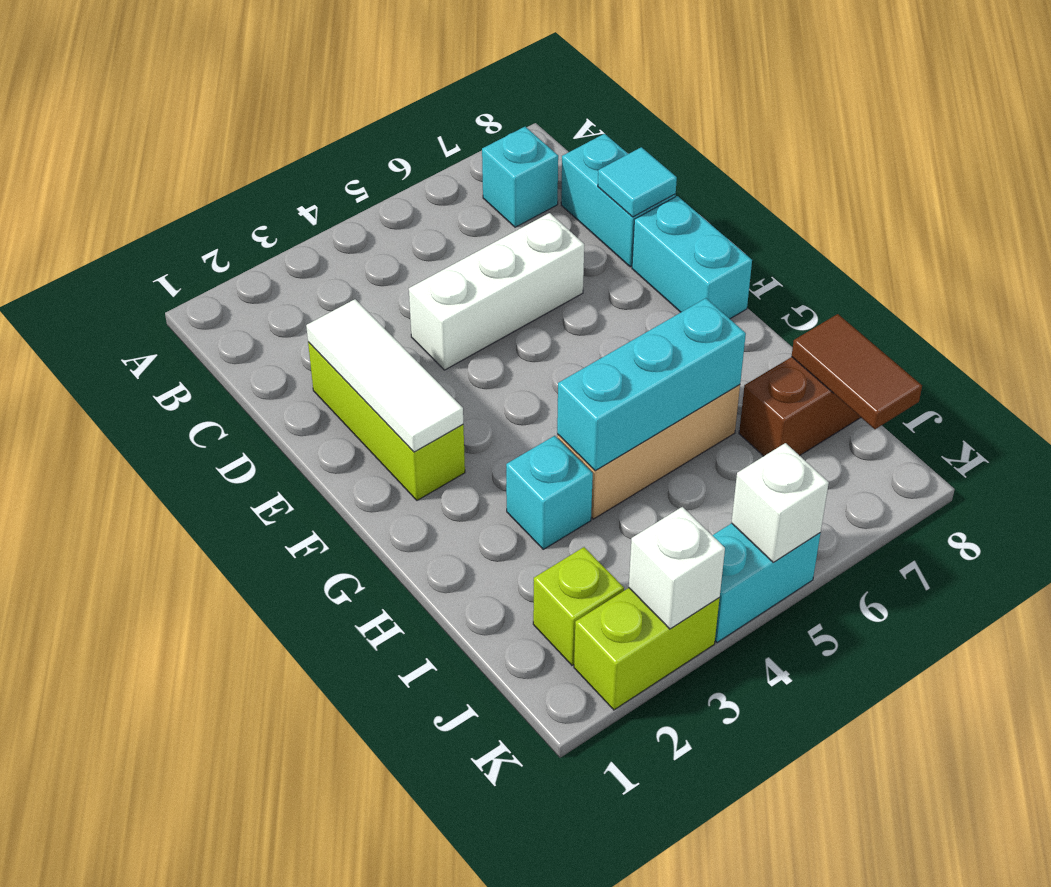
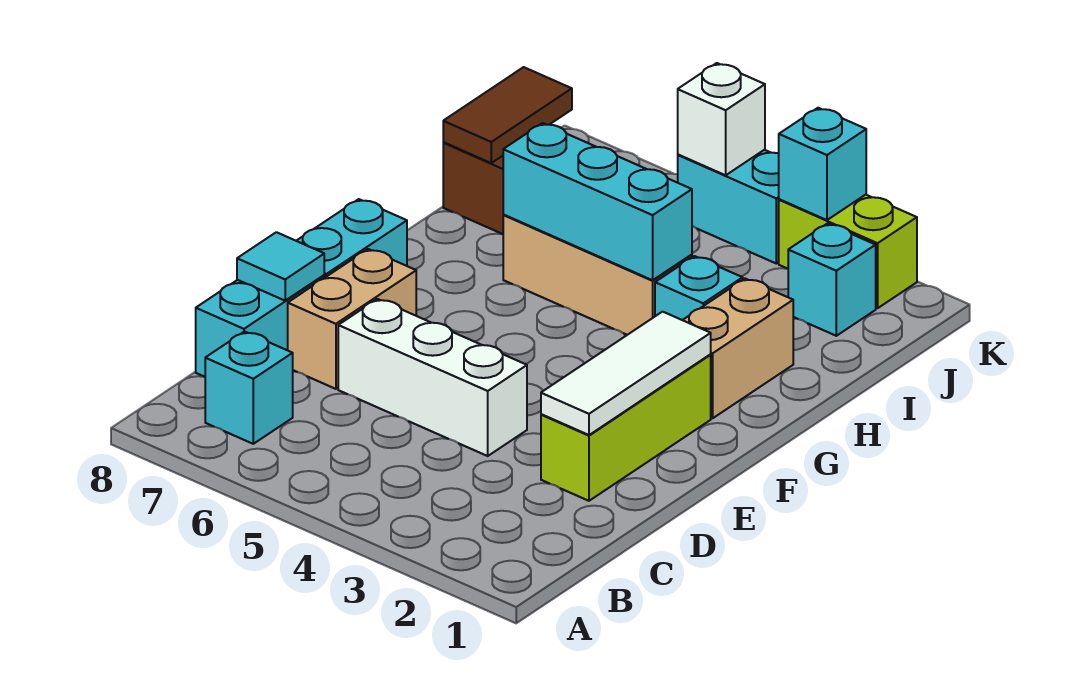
none -> tan brick D7:E7 level 1
none -> tan brick G2:H2 level 1
lime brick J2 level 1 -> cyan brick J2 level 1
white brick K3 level 2 -> cyan brick K3 level 2

